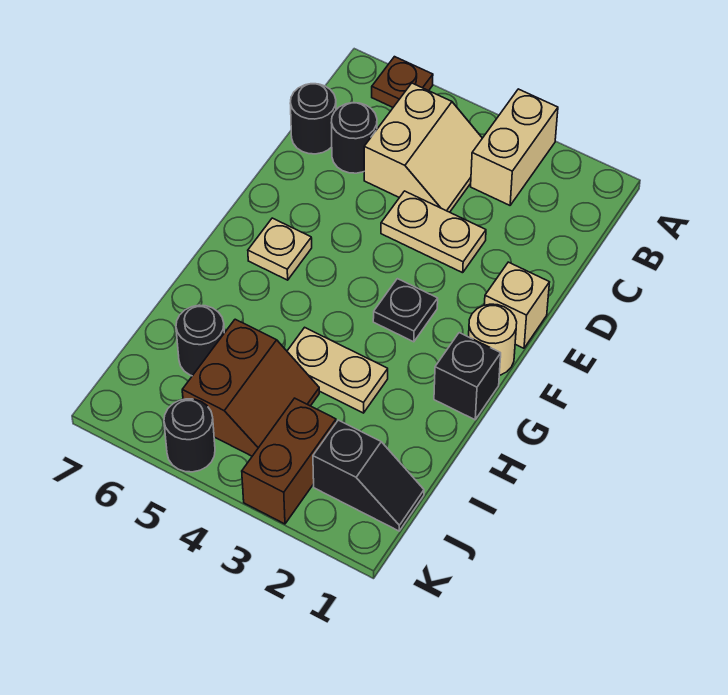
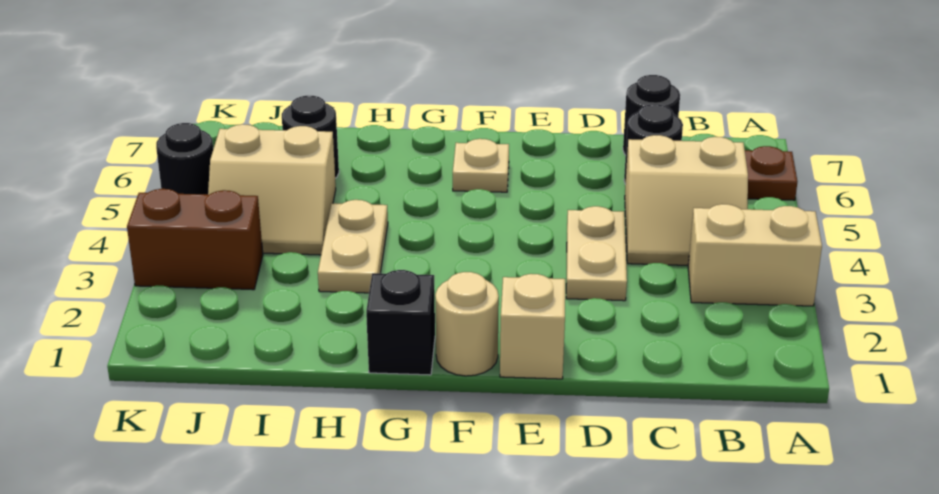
black plate F3 level 1 -> none
brown slope I4:J5 level 1 top 5 -> tan slope I4:J5 level 1 top 5
black slope J1:J2 level 1 top 2 -> none

